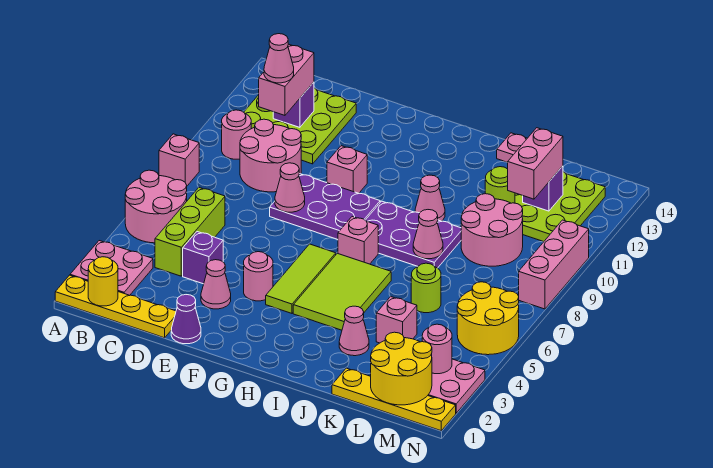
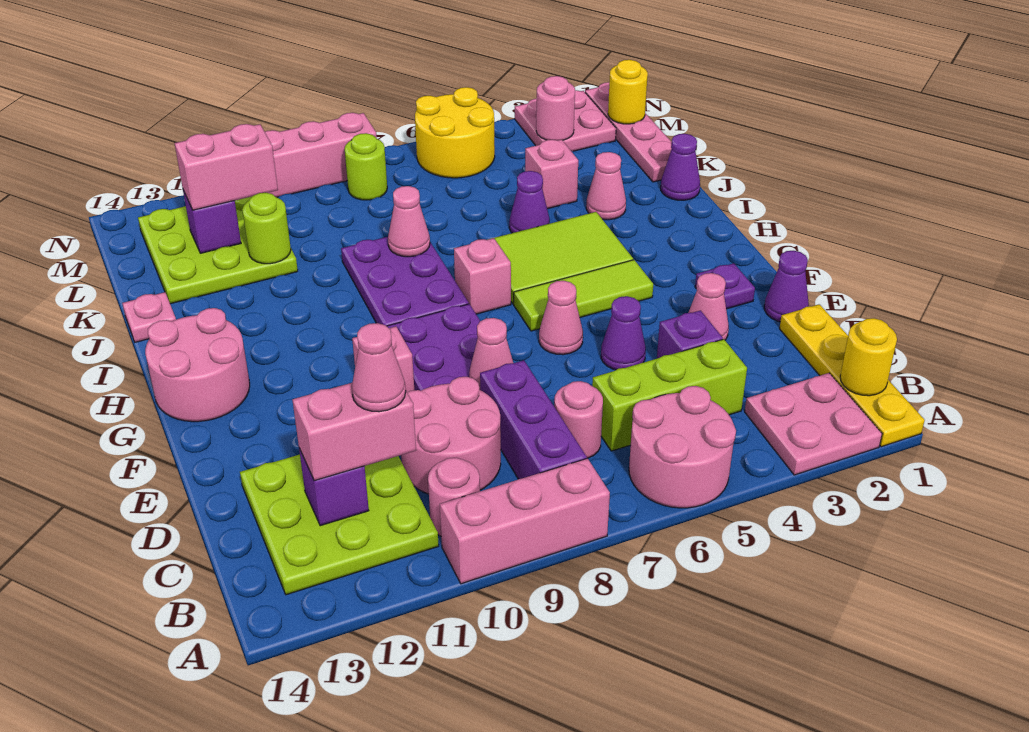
pink brick A8 level 1 -> pink brick A8:A10 level 1
none -> purple brick B8:D8 level 1
none -> purple cone E5 level 1
none -> purple plate F2 level 1
pink round brick F4 level 1 -> pink round brick C7 level 1
pink cone I10 level 1 -> pink cone F6 level 1
none -> purple cone J1 level 1
none -> purple cone J5 level 1
yellow plate K1:N1 level 1 -> pink plate K1:N1 level 1
lime round brick K6 level 1 -> lime round brick M8 level 1
pink round brick K9:L10 level 1 -> pink round brick G13:H14 level 1
yellow round brick L1:M2 level 2 -> yellow round brick M1 level 2

